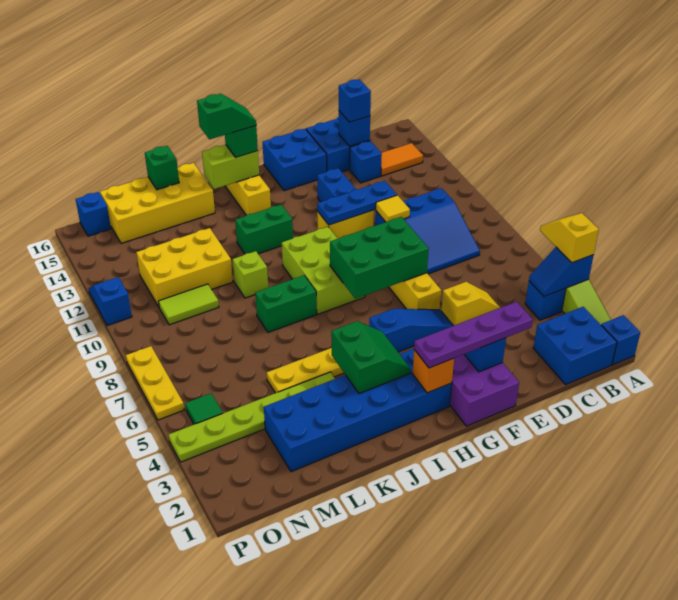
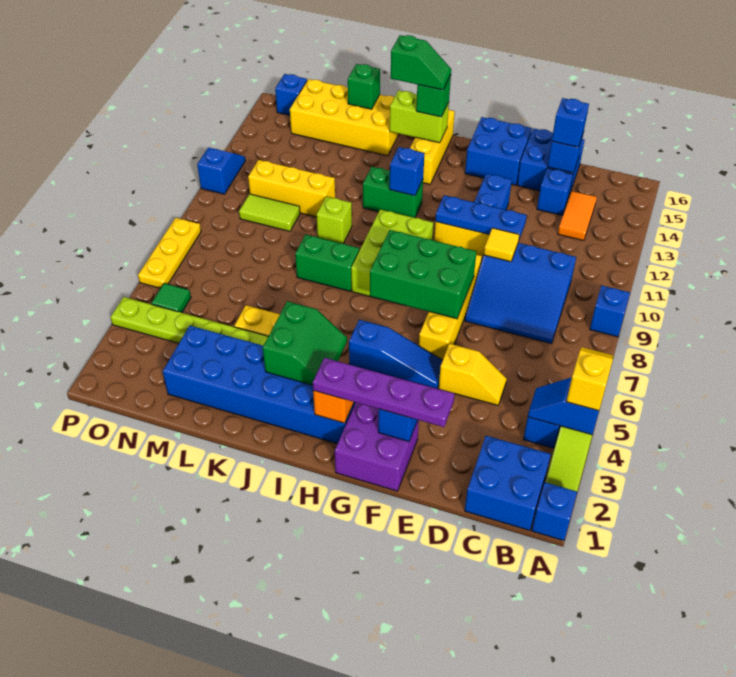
none -> blue brick A9 level 1
orange tile B14:C14 level 1 -> orange tile C13:C14 level 1
none -> blue brick I12 level 2
yellow brick L11:N12 level 1 -> yellow brick L11:N11 level 1

